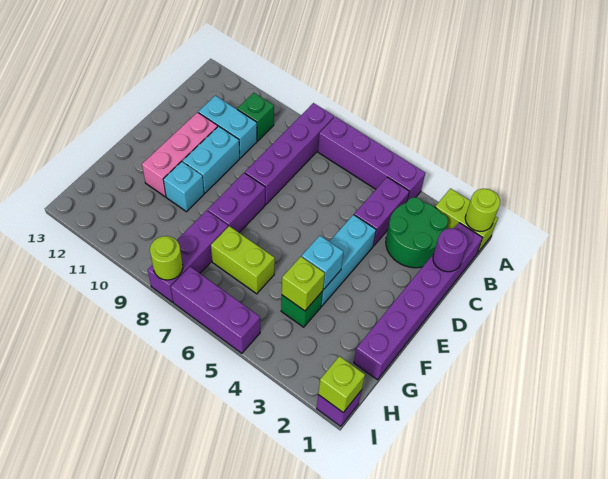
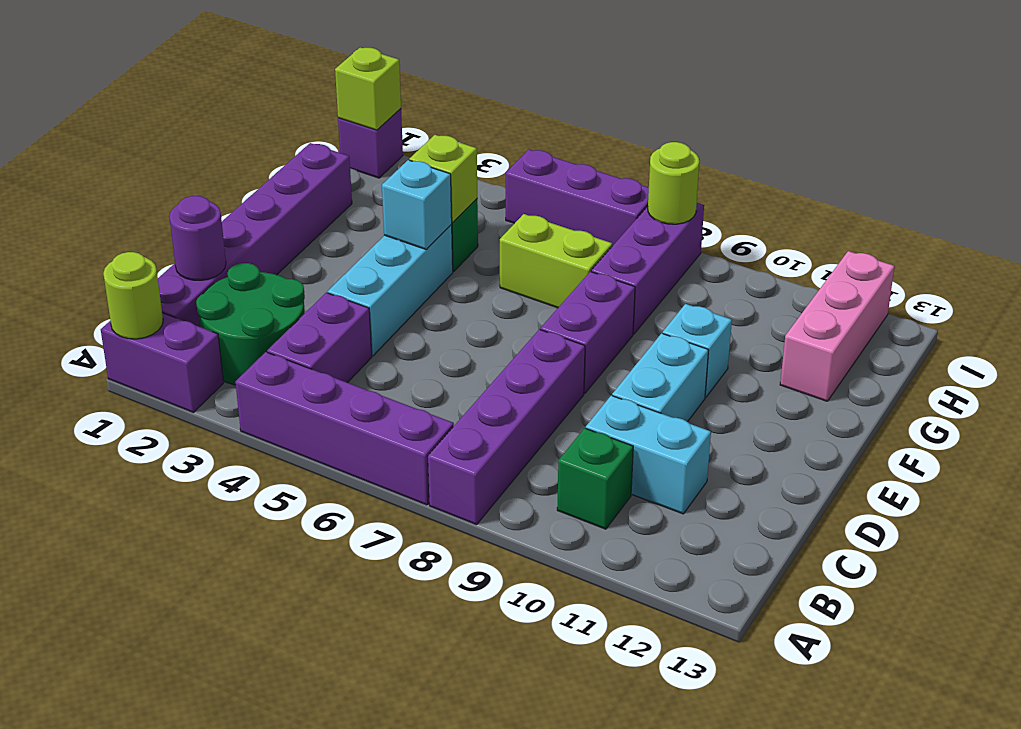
lime brick A1:A2 level 1 -> purple brick A1:A2 level 1
pink brick D11:F11 level 1 -> pink brick G12:I12 level 1

